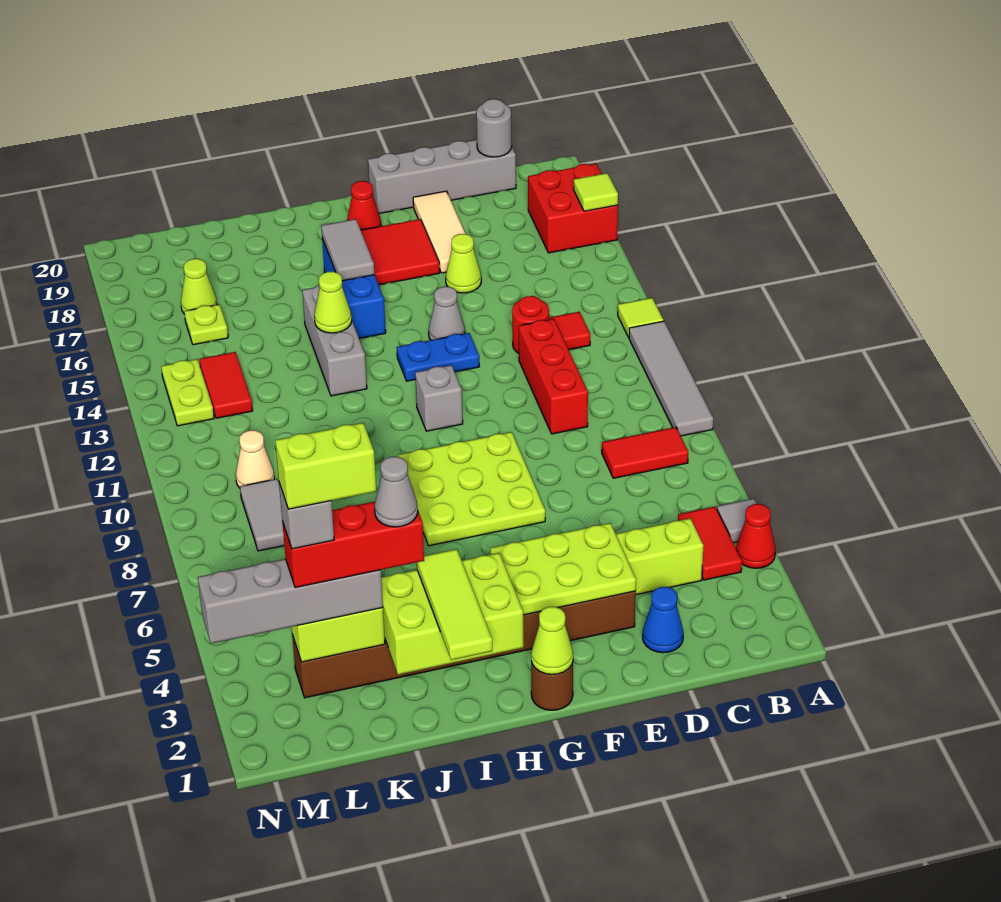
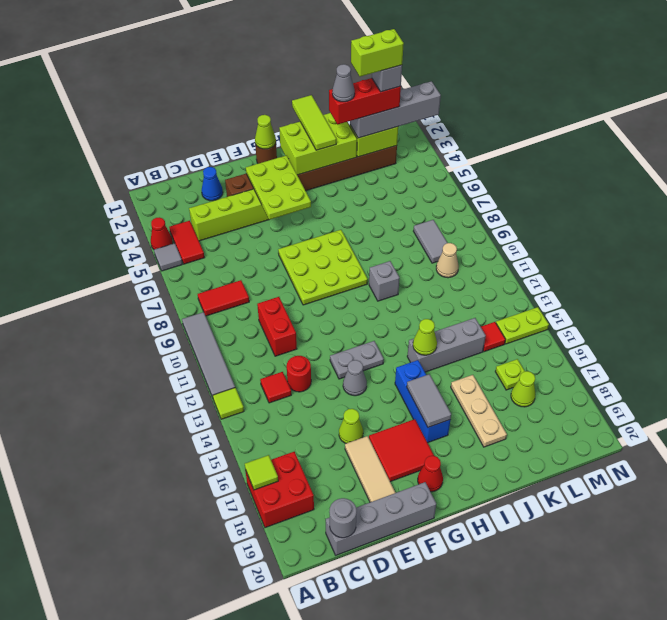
red brick D10:D12 level 1 -> red brick D10:D11 level 1
lime plate E3:G4 level 2 -> lime plate F3:G5 level 2
blue plate F13:G13 level 1 -> grey plate F13:G13 level 1
grey brick G11 level 1 -> grey brick I10 level 1
grey brick I13:I15 level 1 -> grey brick I14:K14 level 1
none -> tan plate J16:J18 level 1
red tile L13:L14 level 1 -> red tile L14 level 1
lime plate M13:M14 level 1 -> lime plate M14:N14 level 1

